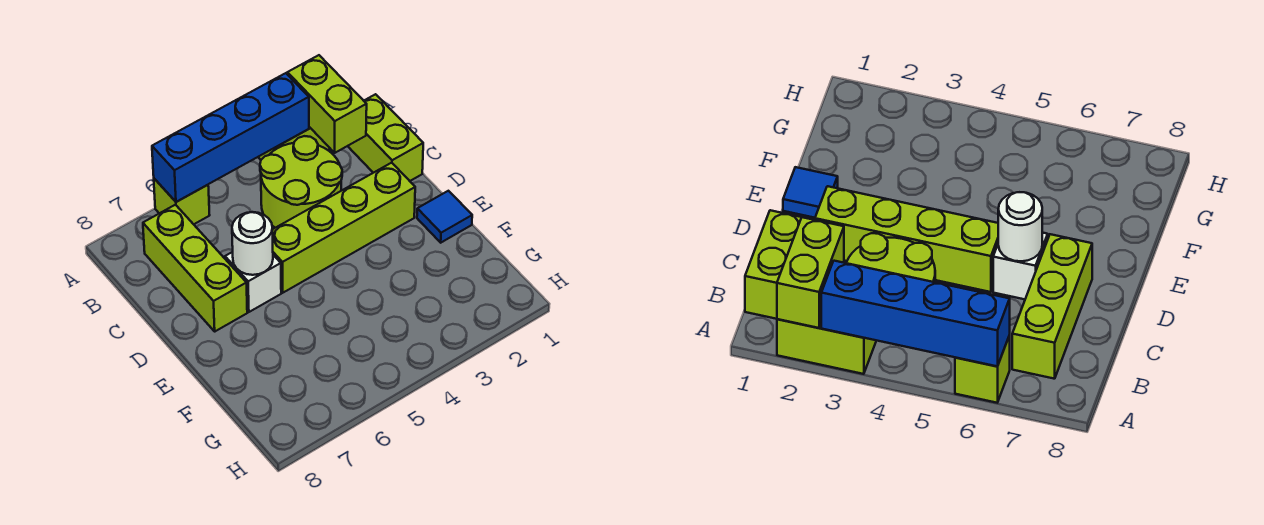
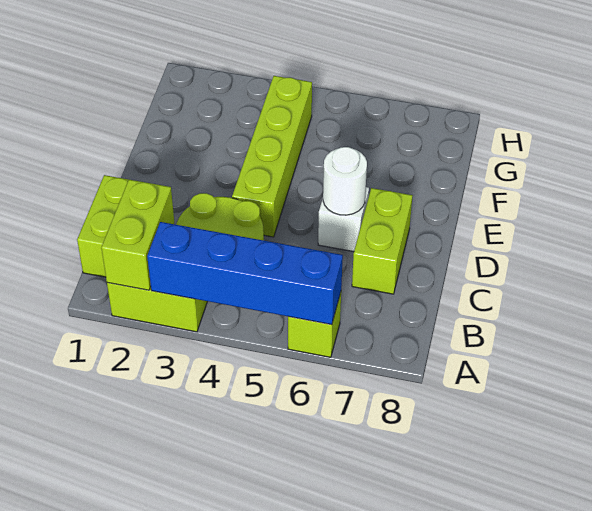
lime brick B7:D7 level 1 -> lime brick C7:D7 level 1
lime brick D2:D5 level 1 -> lime brick D4:G4 level 1
blue tile E1 level 1 -> none

